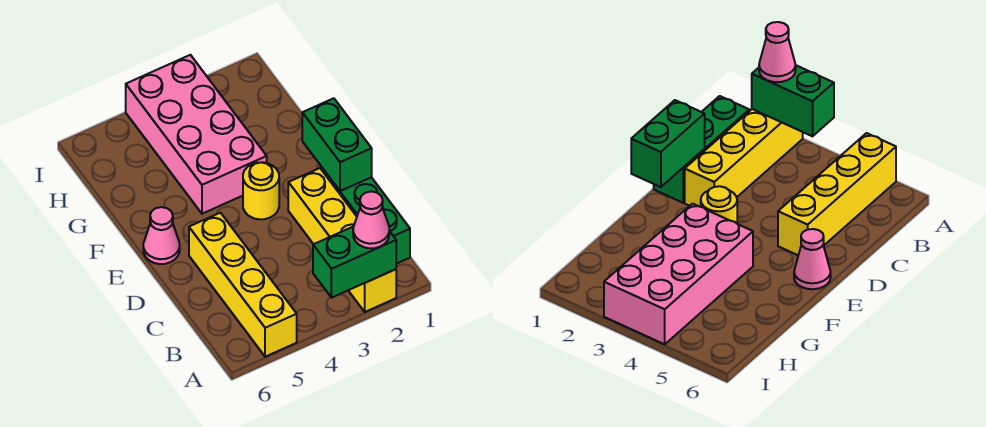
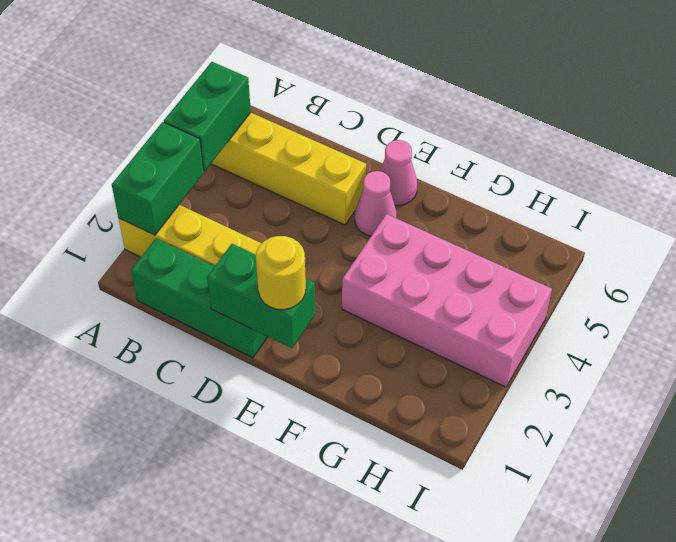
pink cone A2 level 3 -> pink cone E5 level 1
none -> green brick A4:A5 level 2
yellow round brick E3 level 1 -> yellow round brick E1 level 3

